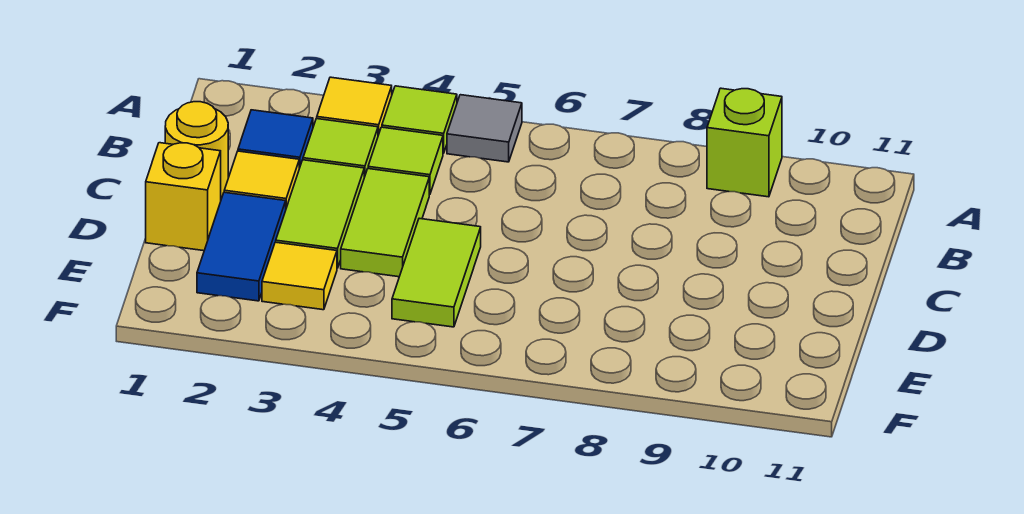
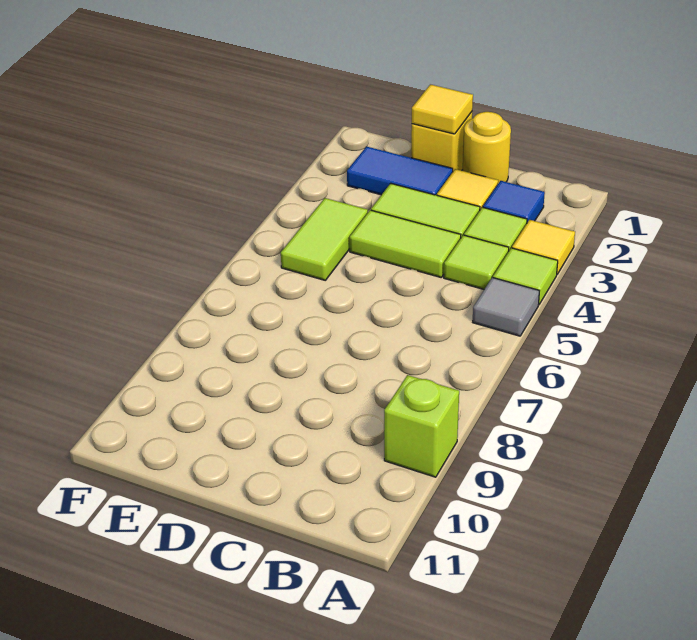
lime tile D5:E5 level 1 -> lime tile E4:E5 level 1
yellow tile E3 level 1 -> yellow tile D1 level 2

